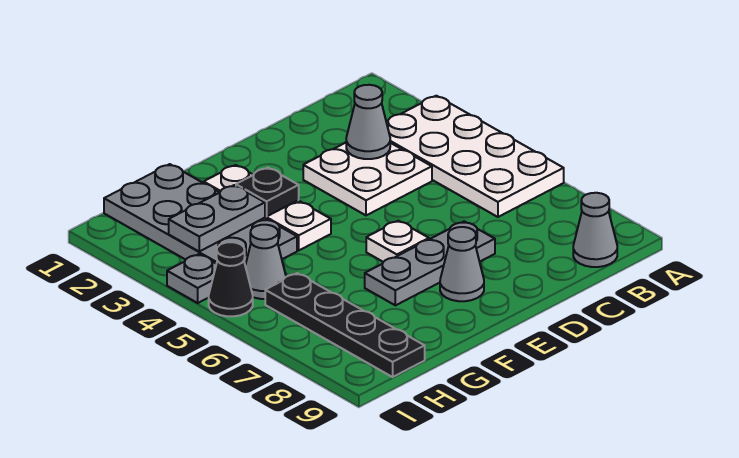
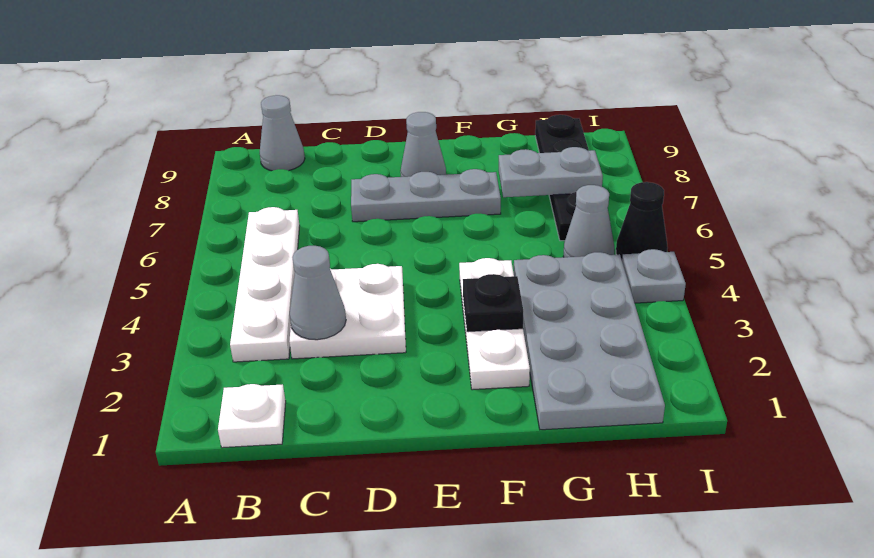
white plate A3:B6 level 1 -> white plate B3:B6 level 1
white plate E6 level 1 -> white plate B1 level 1
grey plate G3:H3 level 2 -> grey plate G7:H7 level 2

